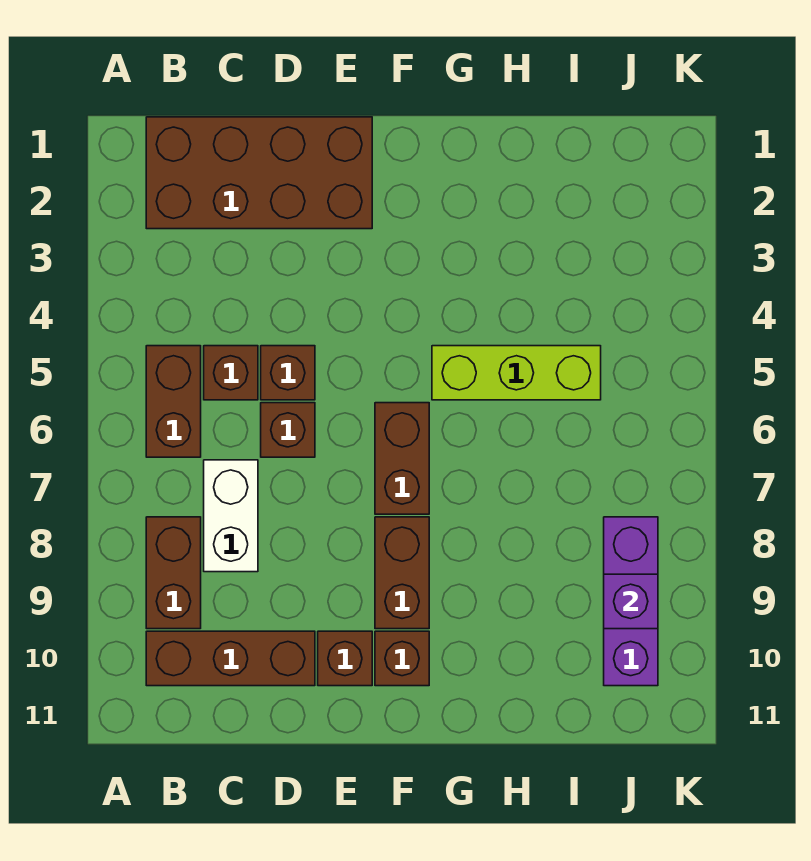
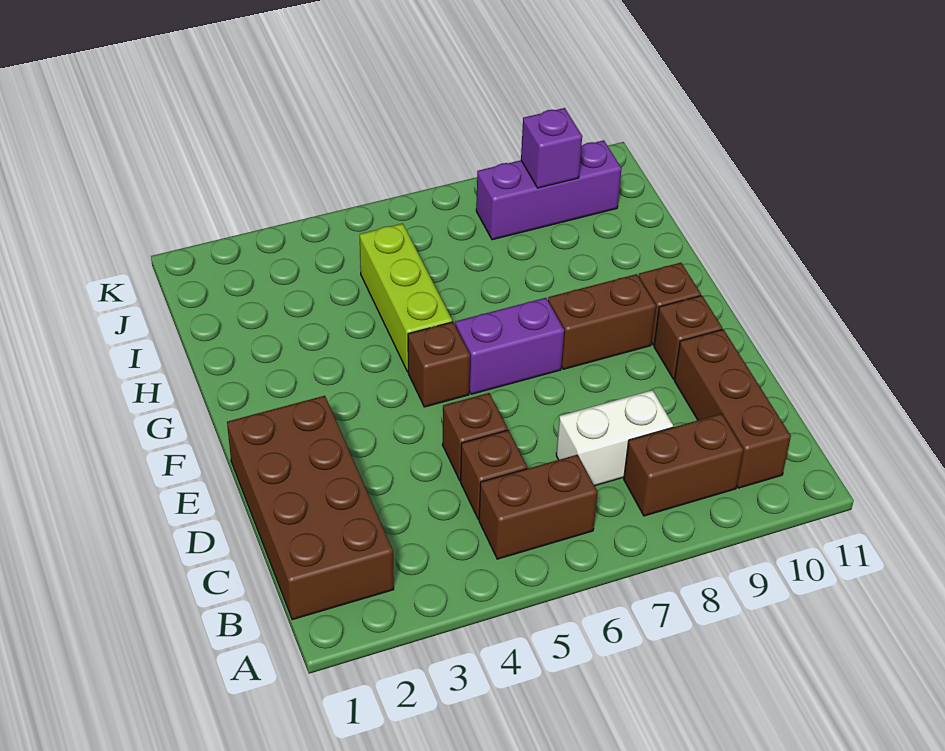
brown brick D6 level 1 -> brown brick F5 level 1
brown brick F6:F7 level 1 -> purple brick F6:F7 level 1

